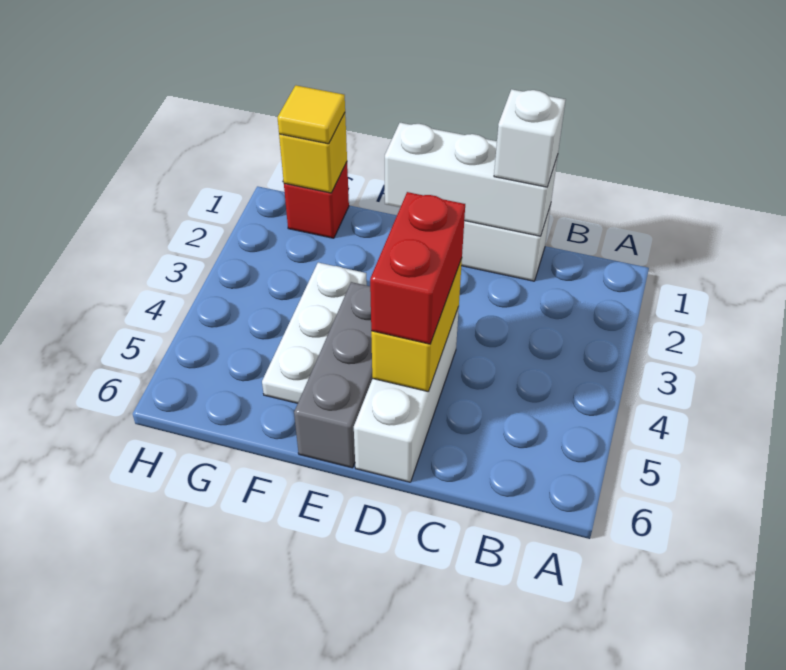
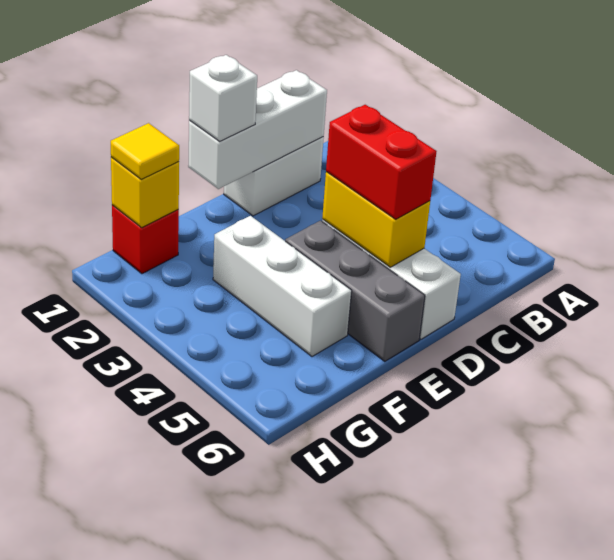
white brick C1 level 3 -> white brick E1 level 3
white plate F3:F5 level 1 -> white brick F3:F5 level 1

